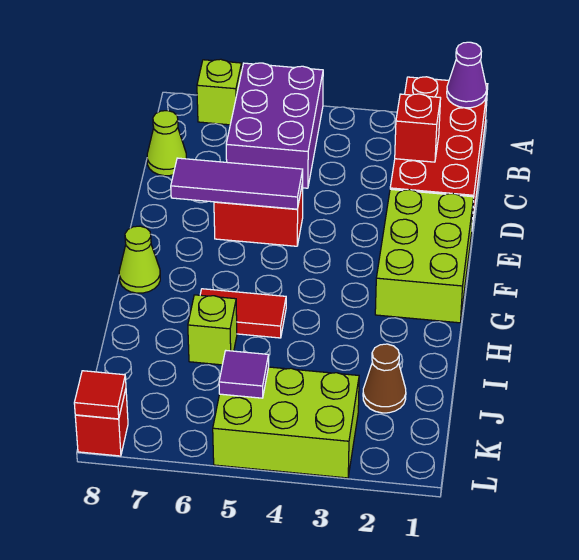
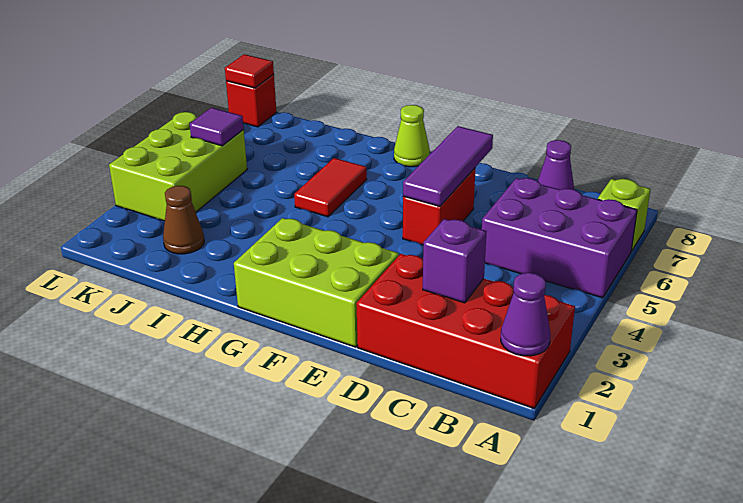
red brick C2 level 2 -> purple brick C2 level 2
lime cone C8 level 1 -> purple cone C8 level 1
lime brick I6 level 1 -> none

